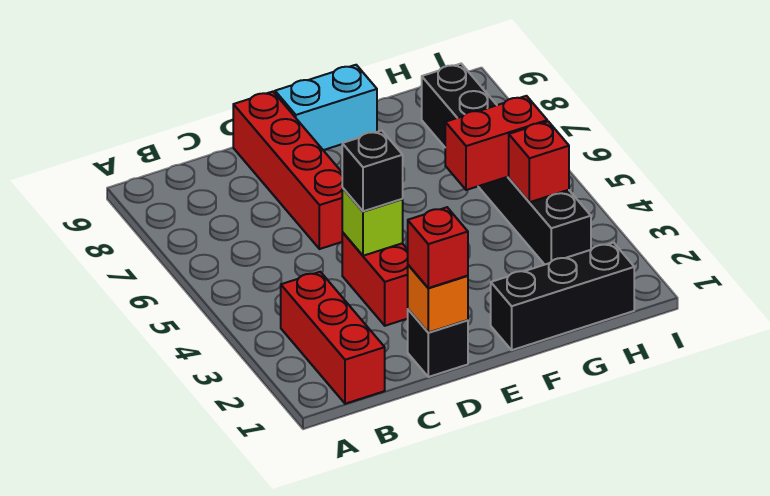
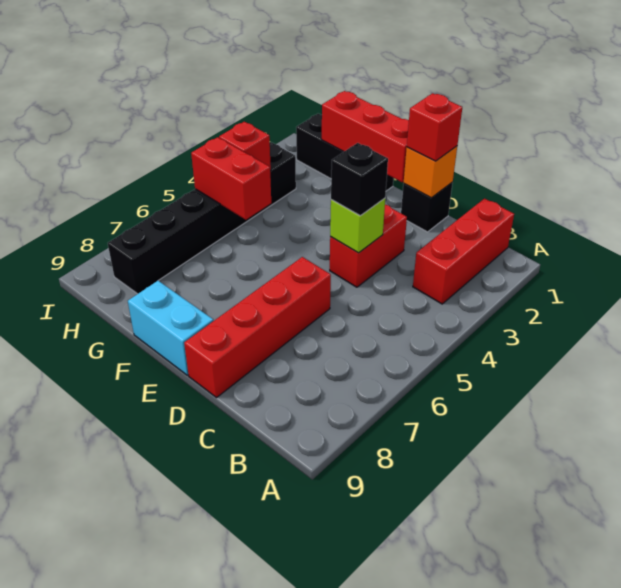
none -> red brick E1:G1 level 2

